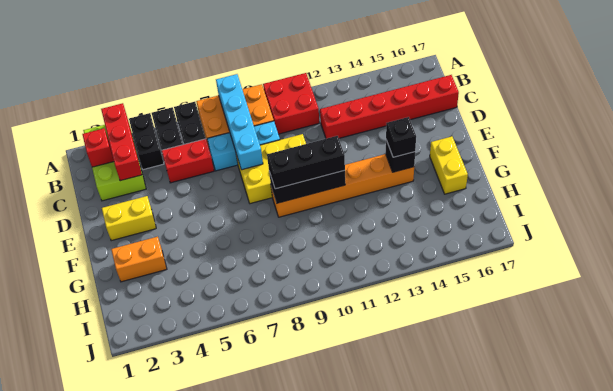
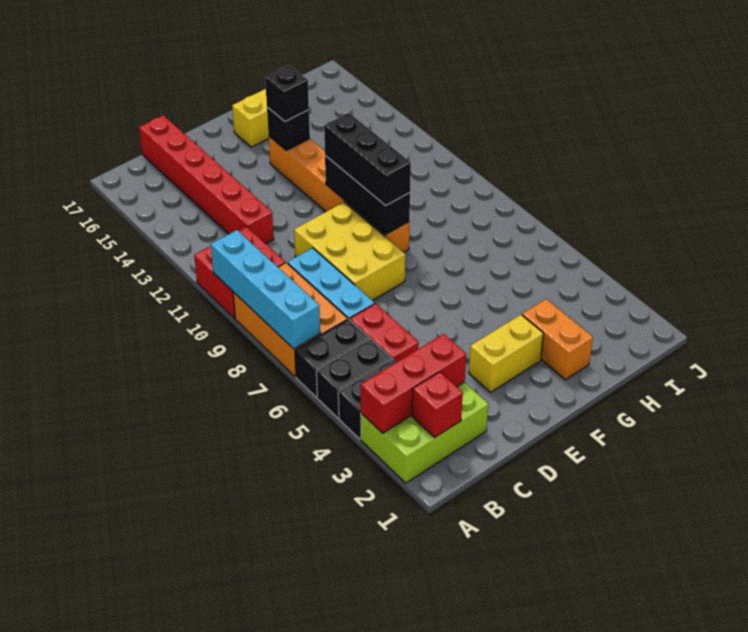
cyan brick A8:D8 level 2 -> cyan brick A7:A10 level 2
yellow brick E2:E3 level 1 -> yellow brick E3:F3 level 1

